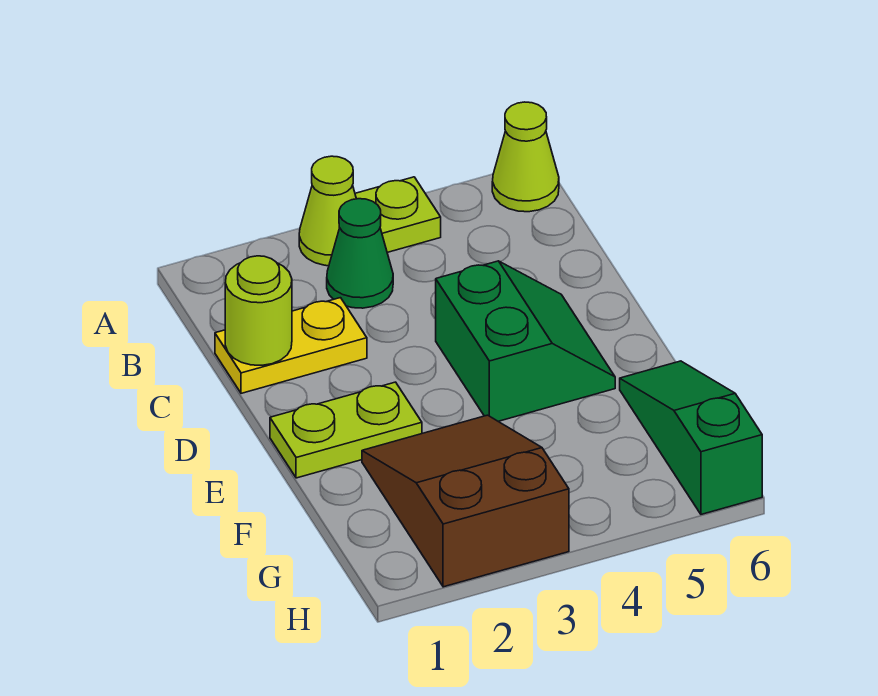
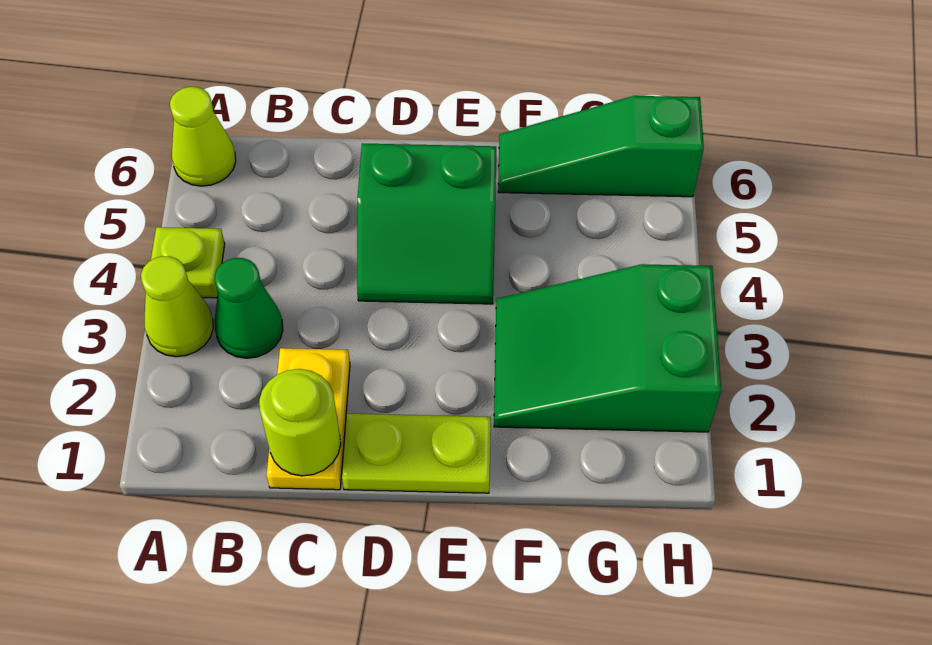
green slope D4:E5 level 1 top 4 -> green slope D4:E5 level 1 top 5
lime plate E1:E2 level 1 -> lime plate D1:E1 level 1
brown slope F2:H3 level 1 top H -> green slope F2:H3 level 1 top H

